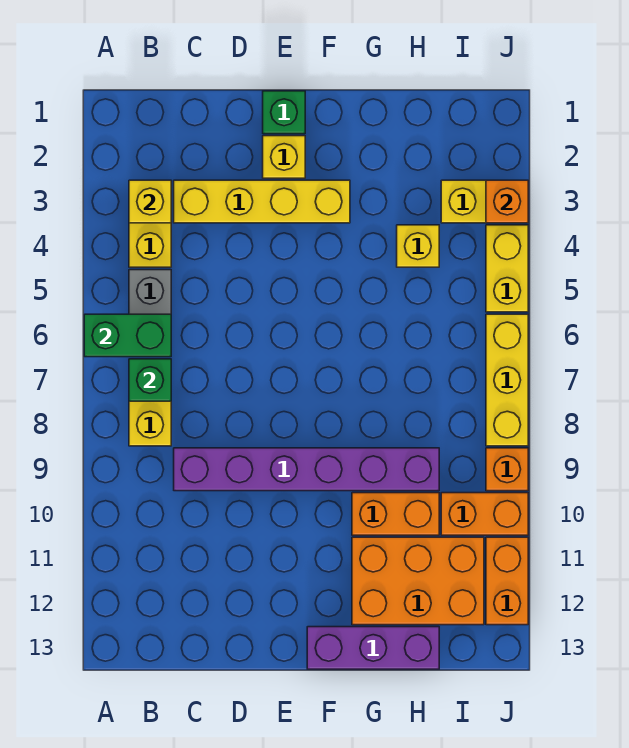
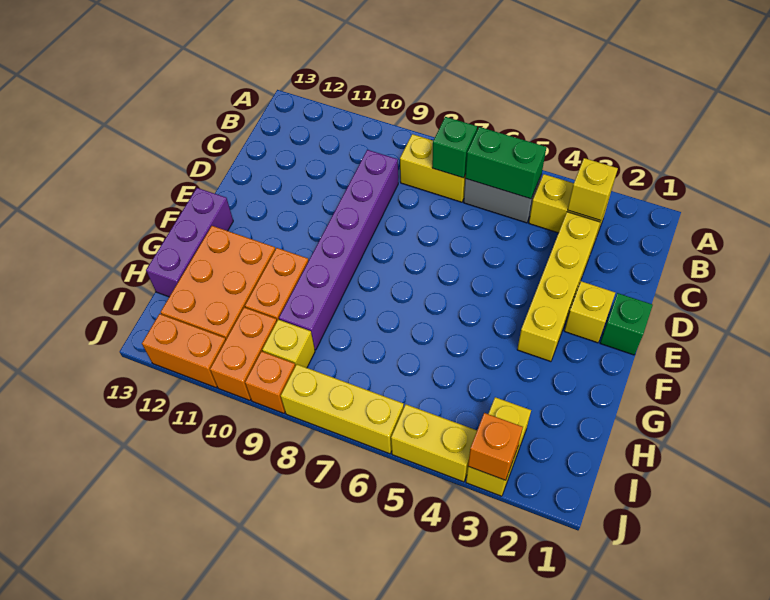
green brick A6:B6 level 2 -> green brick B5:B6 level 2
yellow brick H4 level 1 -> yellow brick I9 level 1

